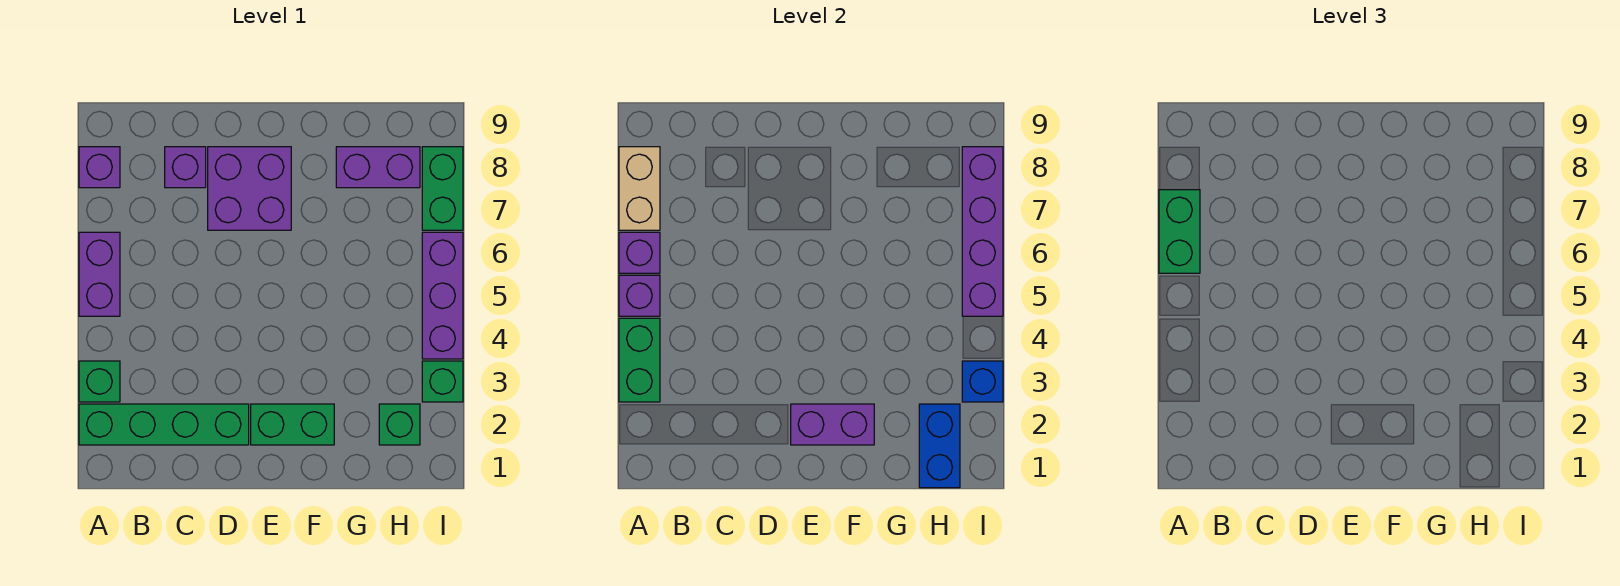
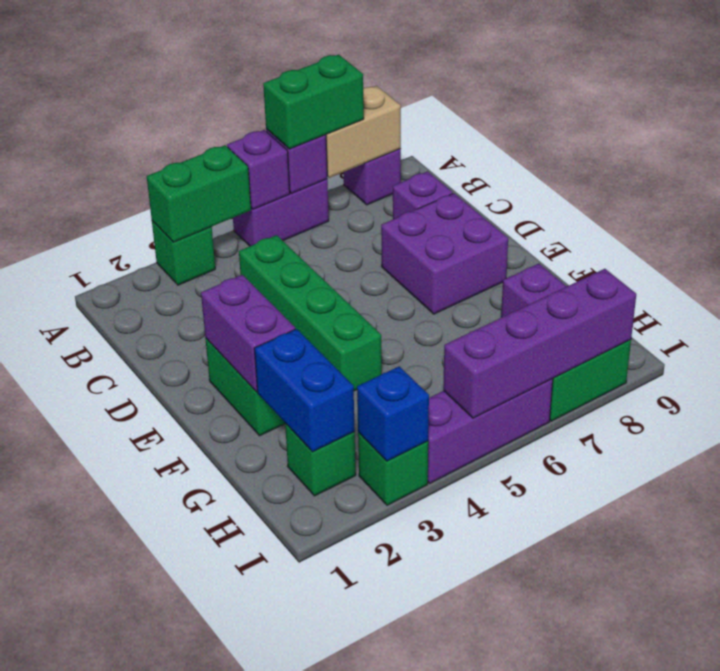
green brick A2:D2 level 1 -> green brick C4:F4 level 1
blue brick H1:H2 level 2 -> blue brick G2:H2 level 2

